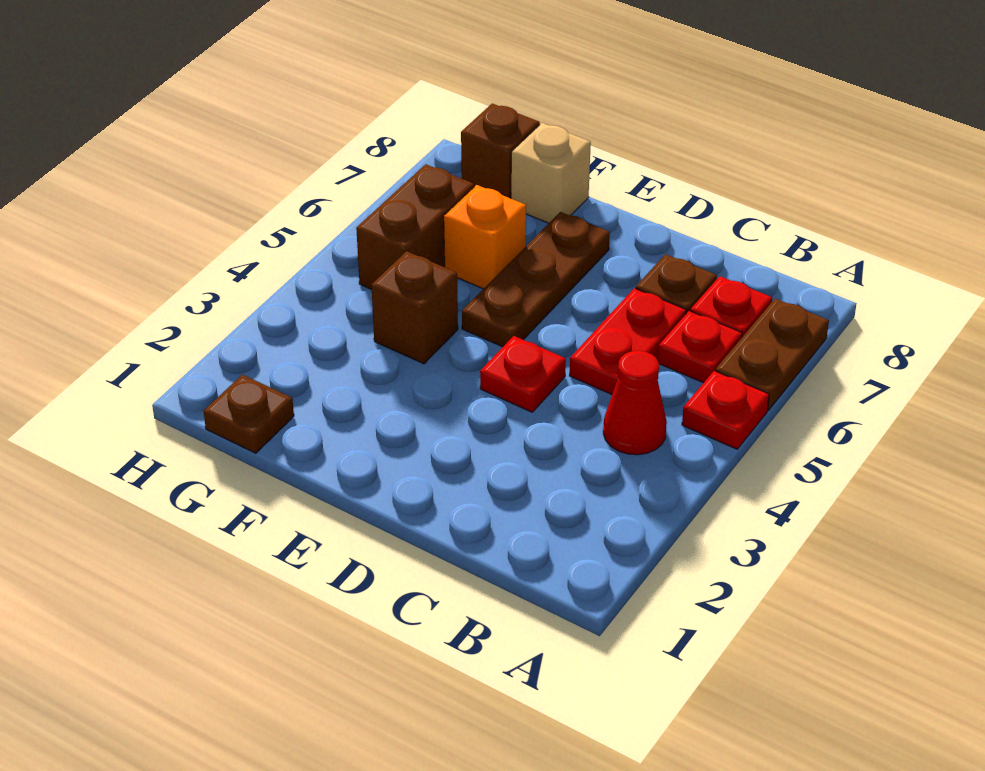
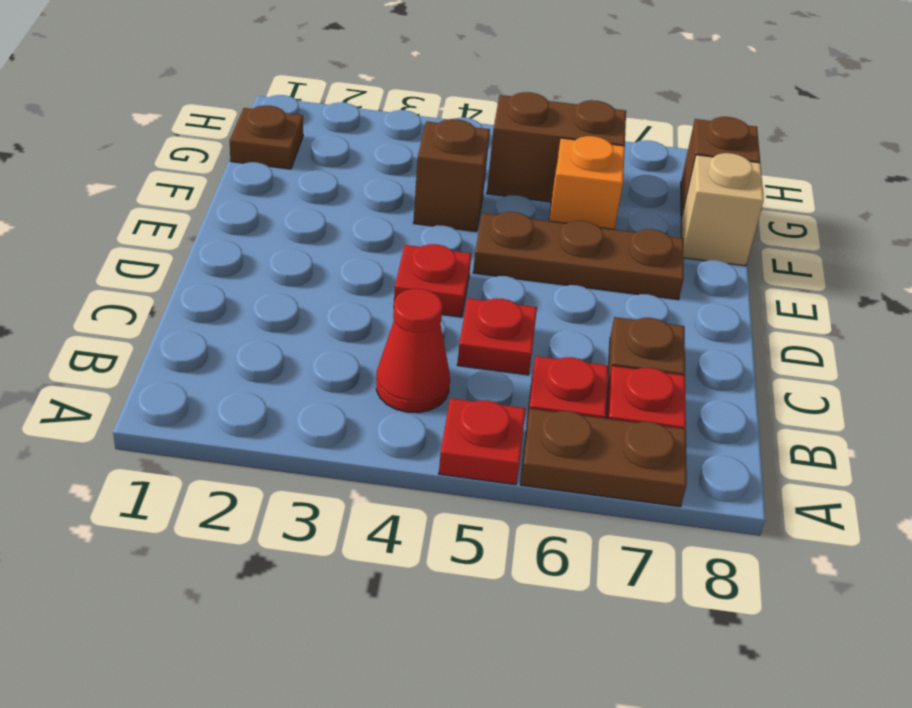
red plate C5:C6 level 1 -> red plate C5 level 1

